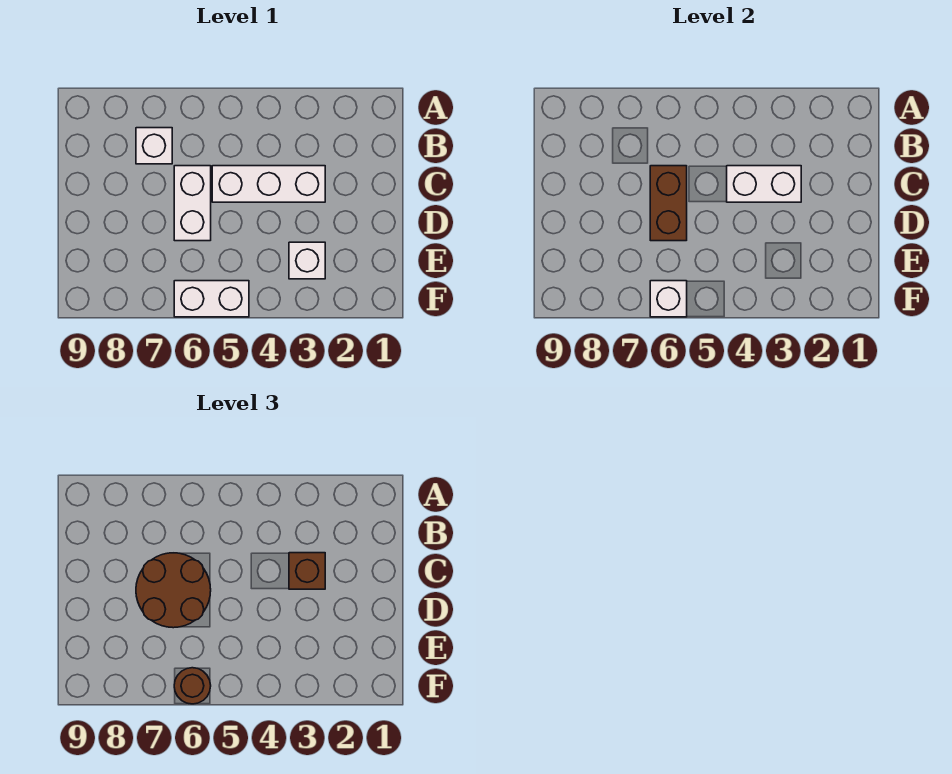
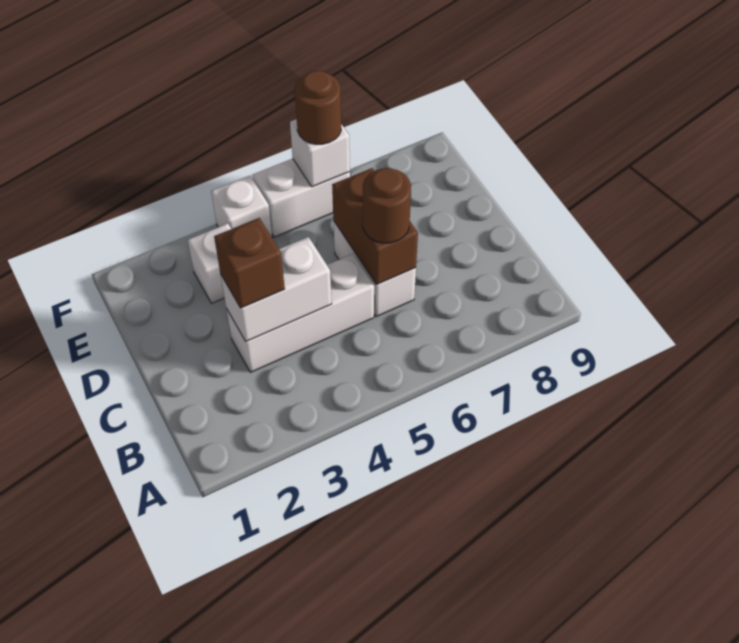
white brick B7 level 1 -> white brick F4 level 1
brown round brick C6:D7 level 3 -> brown round brick C6 level 3

